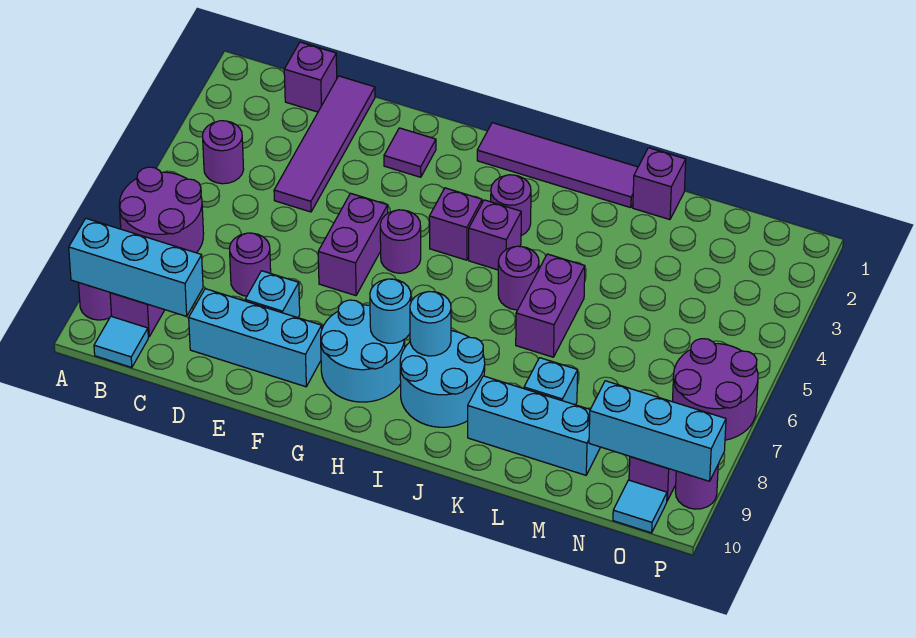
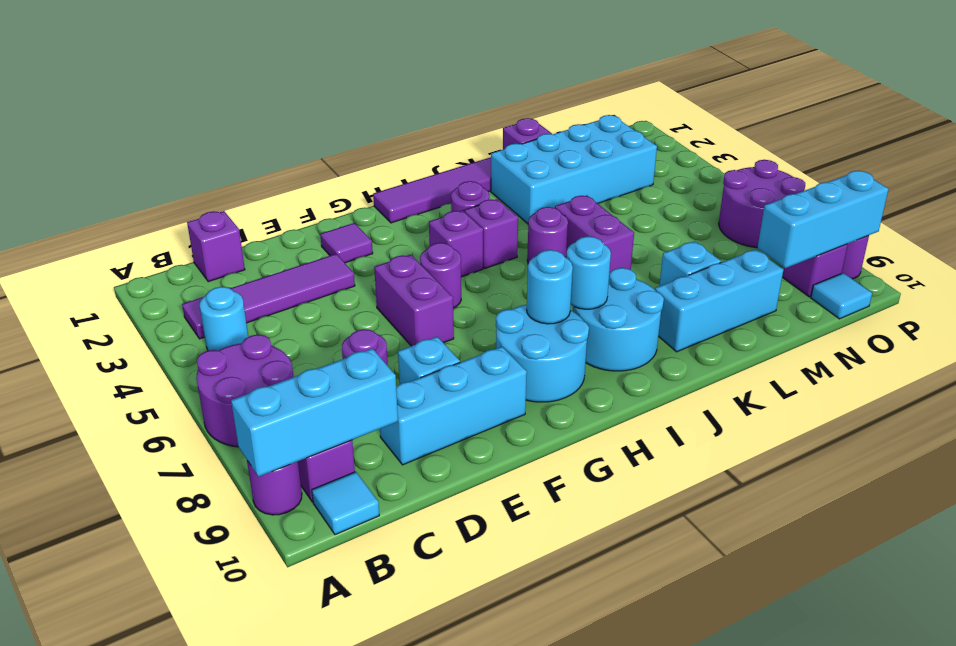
purple round brick B4 level 1 -> cyan round brick B4 level 1
purple tile D1:D4 level 1 -> purple tile B3:E3 level 1
none -> cyan brick K2:N3 level 1

